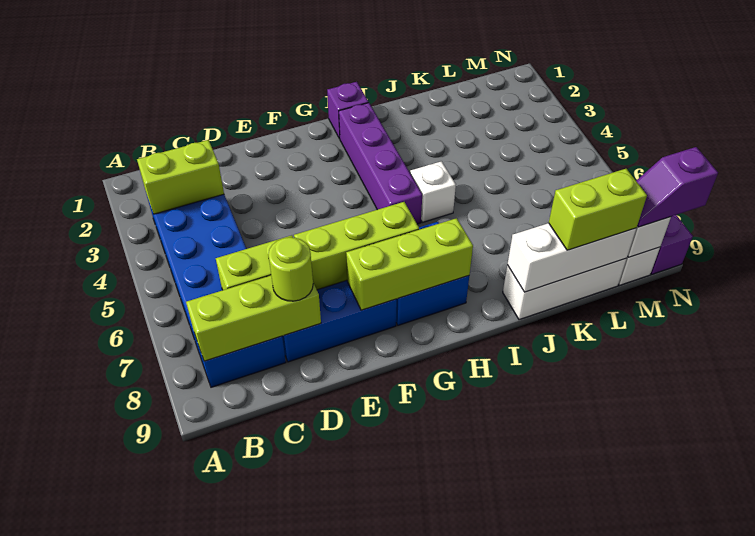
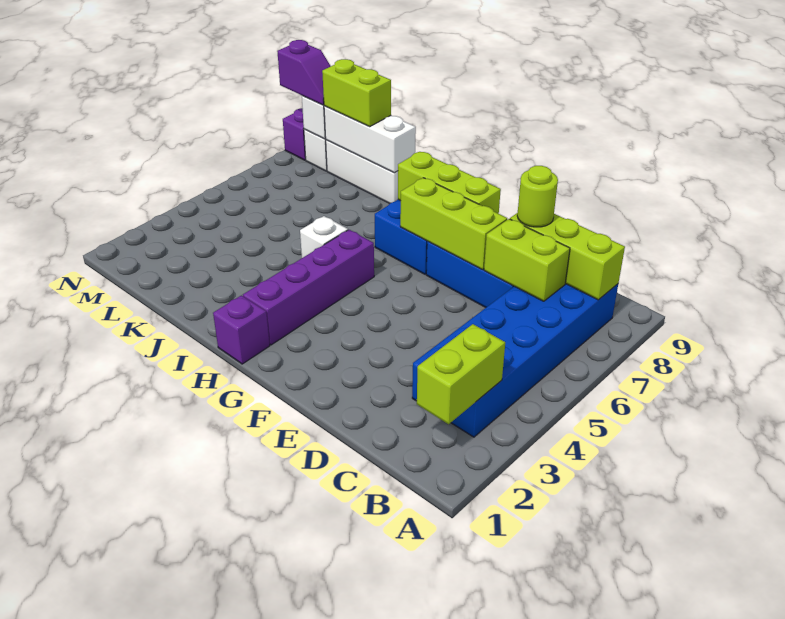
lime brick B3:C3 level 2 -> lime brick B2:B3 level 2

